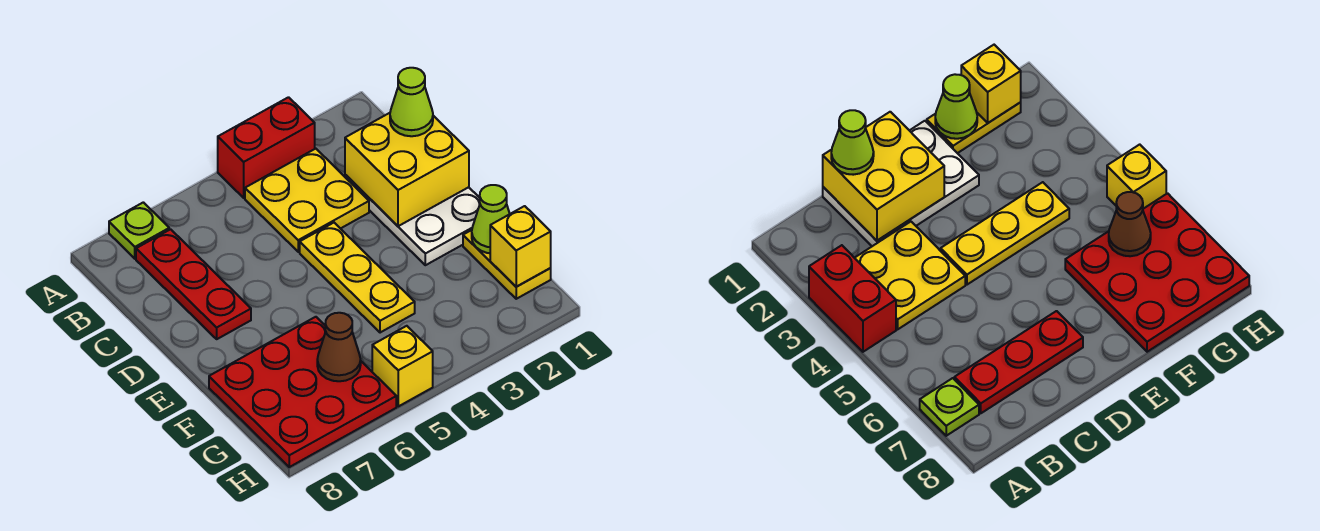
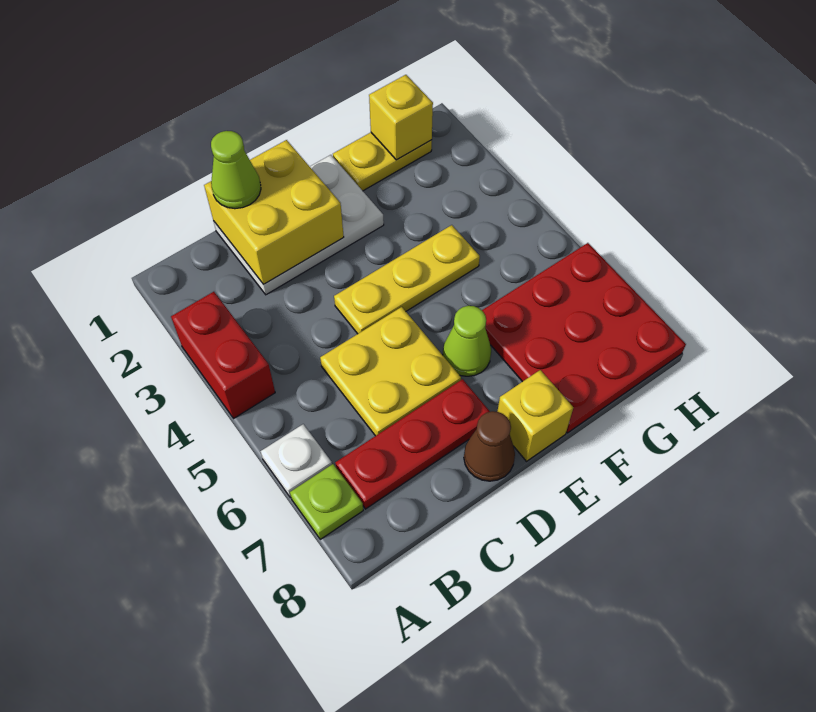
none -> white plate A6 level 1
yellow plate B3:C4 level 1 -> yellow plate C5:D6 level 1
lime cone F1 level 2 -> lime cone E6 level 1
brown cone G6 level 2 -> brown cone D8 level 1
yellow brick H5 level 1 -> yellow brick E8 level 1

